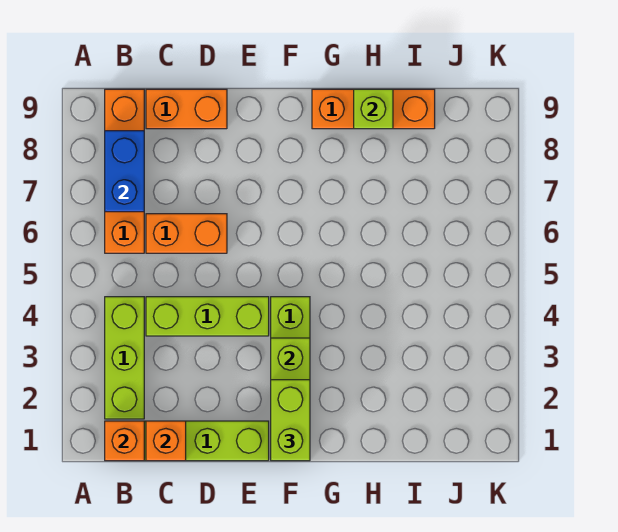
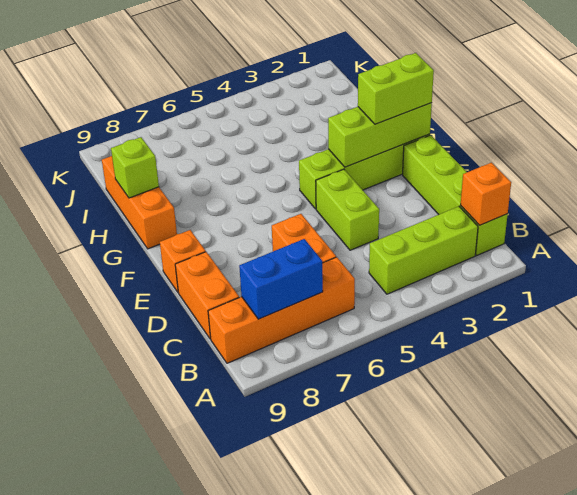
orange brick C1 level 2 -> orange brick E9 level 1
lime brick C4:E4 level 1 -> lime brick D4:E4 level 1

